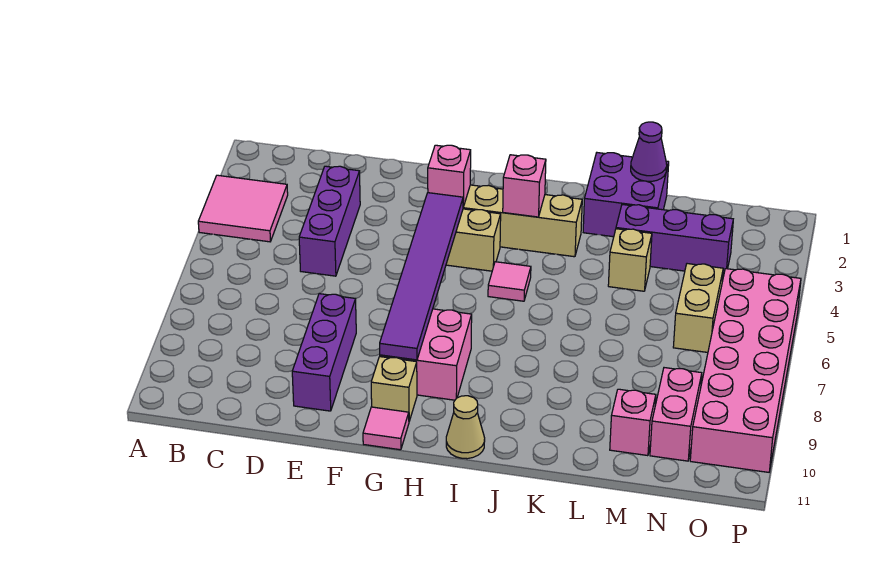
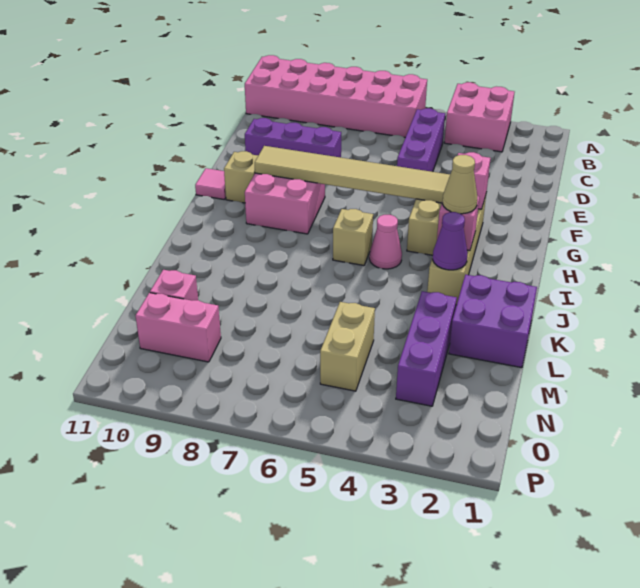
pink tile A3:B4 level 1 -> pink brick A3:B4 level 1
purple brick D3:D5 level 1 -> purple brick C5:E5 level 1
purple tile G4:G9 level 2 -> tan tile G4:G9 level 2
pink tile I5 level 1 -> pink cone I5 level 1
tan cone I11 level 1 -> tan cone I3 level 3
purple cone L1 level 2 -> purple cone J3 level 2
tan brick L4 level 1 -> tan brick I6 level 1
tan brick N5:N6 level 1 -> tan brick M5:N5 level 1
pink brick O5:P10 level 1 -> pink brick A6:B11 level 1

